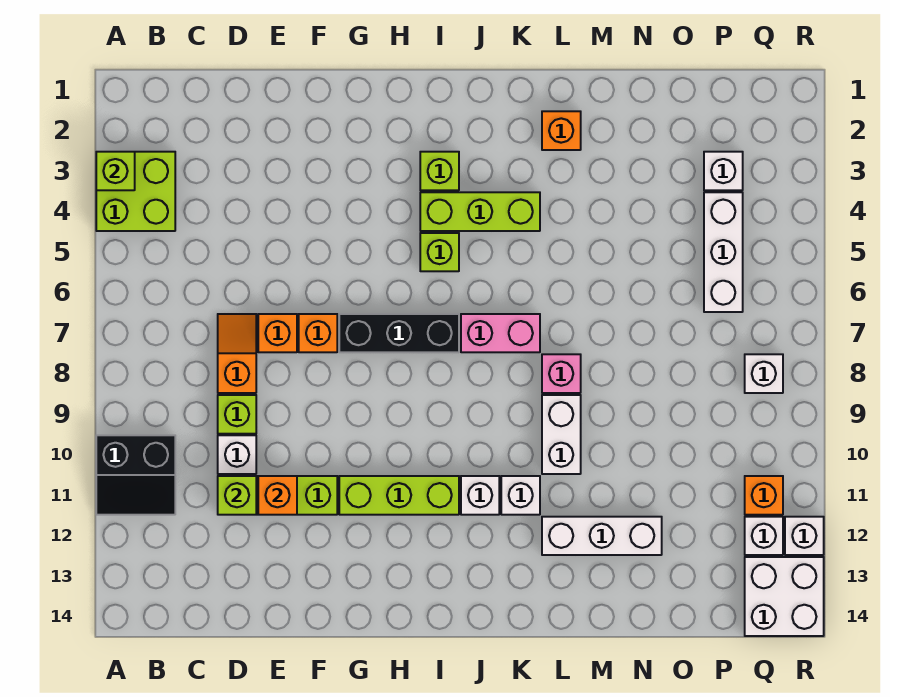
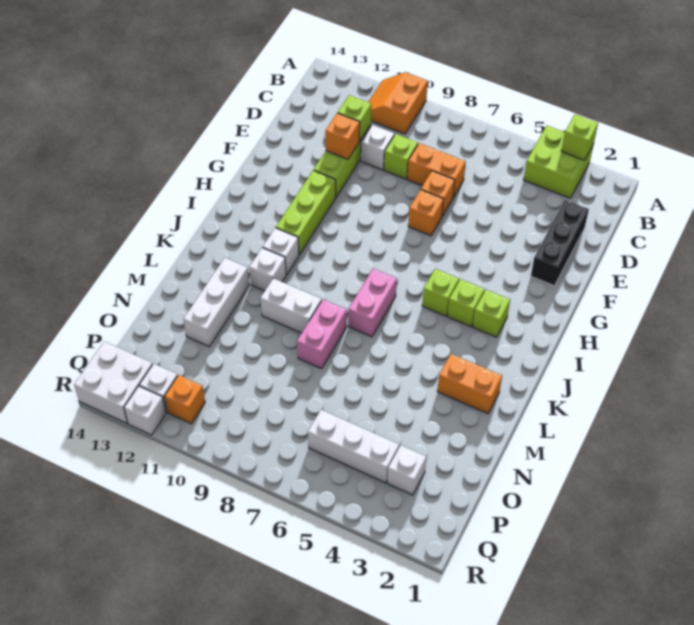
black slope A10:B11 level 1 top 10 -> orange slope A10:B11 level 1 top 10
orange slope D7:D8 level 1 top 8 -> orange brick D7:D8 level 1
black brick G7:I7 level 1 -> black brick D2:F2 level 1
lime brick I4:K4 level 1 -> lime brick I4 level 1
orange brick L2 level 1 -> orange brick L2:L3 level 1
pink brick L8 level 1 -> pink brick L8:M8 level 1
white brick Q8 level 1 -> none

